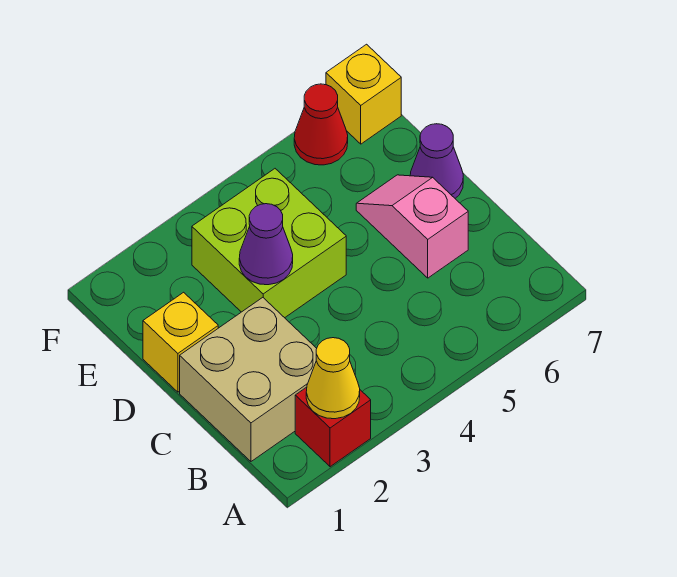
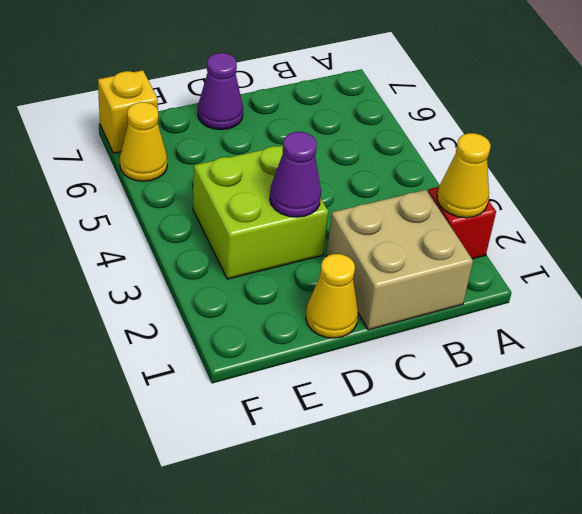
pink slope C6:D6 level 1 top C -> none
yellow brick D1 level 1 -> yellow cone D1 level 1
red cone F6 level 1 -> yellow cone F6 level 1

